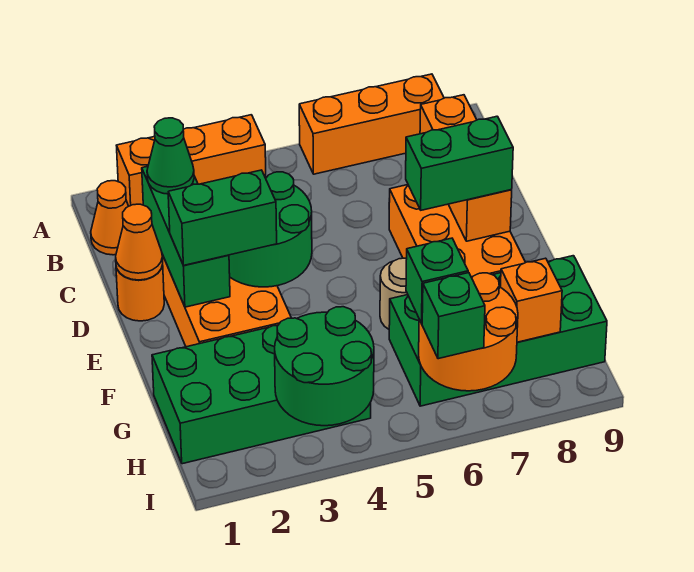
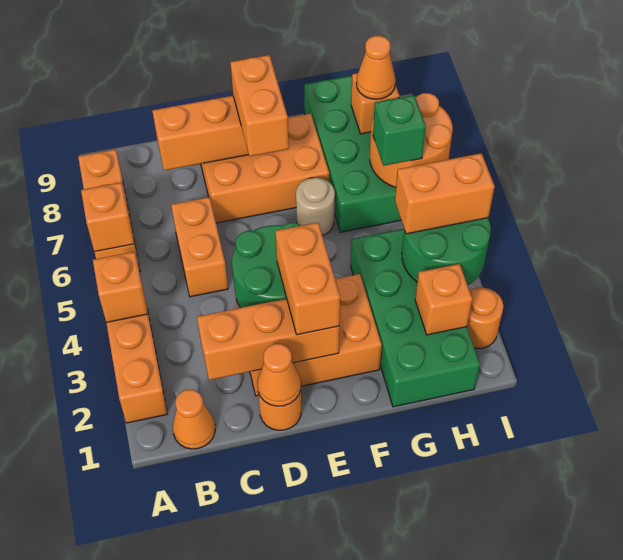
none -> orange brick A4 level 2
none -> orange brick A6 level 2
green brick C2:E2 level 2 -> orange brick C2:E2 level 2
green cone C2 level 3 -> none
none -> orange brick C5:C6 level 1
green brick E2:E3 level 3 -> orange brick E2:E3 level 3
green brick E7:E8 level 3 -> orange brick E7:E8 level 3
none -> orange brick H2 level 2
none -> orange brick H4:I4 level 3
none -> orange cone H8 level 3
none -> orange round brick I2 level 1
green brick I6 level 3 -> none

